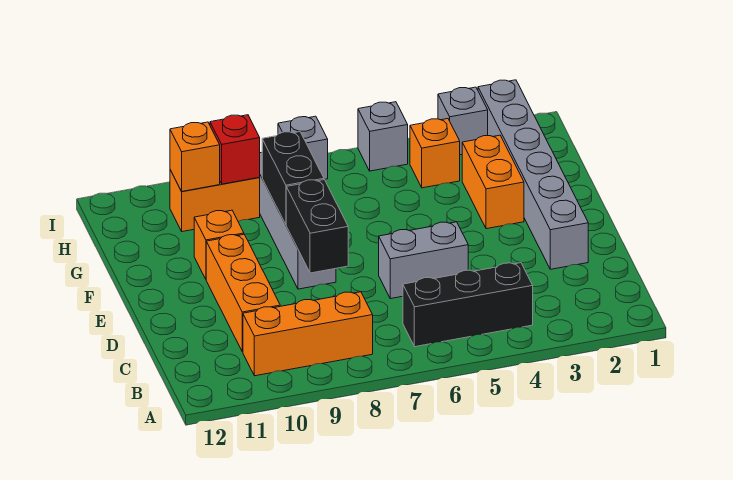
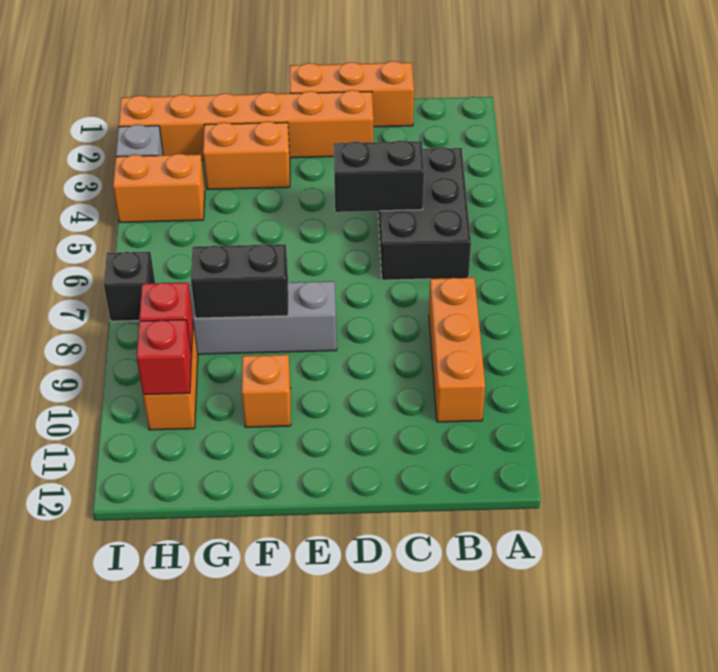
black brick B4:B6 level 1 -> black brick B4:C6 level 1
orange brick C10:E10 level 1 -> orange brick C1:E1 level 1
grey brick D2:I2 level 1 -> orange brick D2:I2 level 1
grey brick D5:D6 level 1 -> none
black brick D8:E8 level 2 -> black brick C5:D5 level 2
orange brick H4 level 1 -> orange brick H4:I4 level 1
orange brick H10 level 2 -> red brick H10 level 2
grey brick I5 level 1 -> none
grey brick I7 level 1 -> black brick I7 level 1

